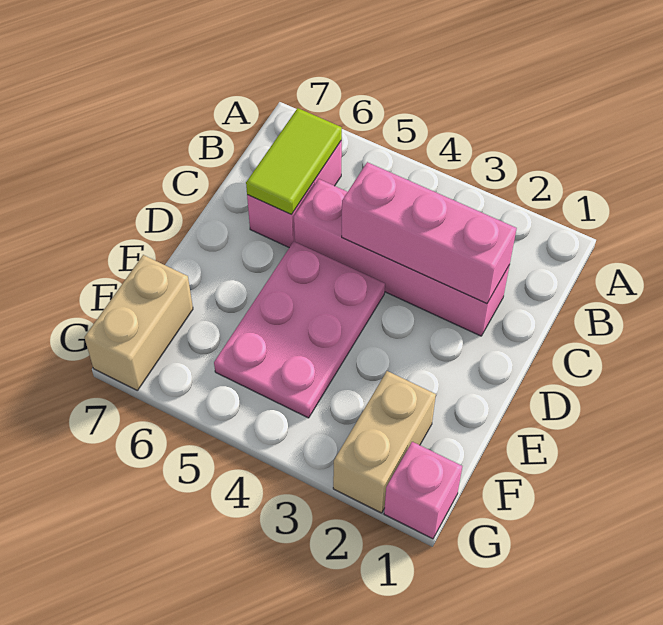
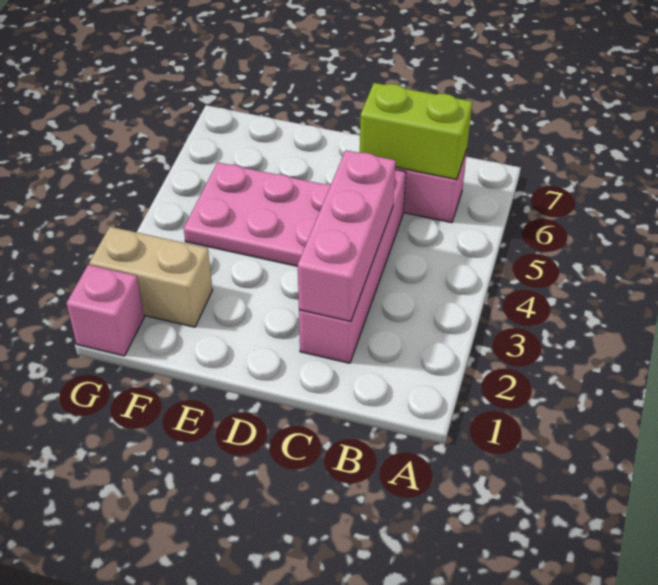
lime tile B6:C6 level 2 -> lime brick B6:C6 level 2
tan brick F7:G7 level 1 -> none

